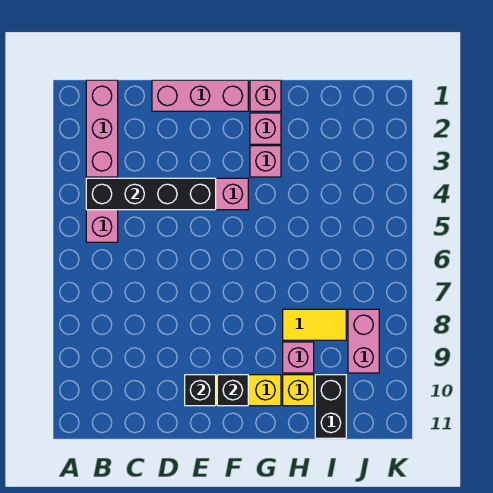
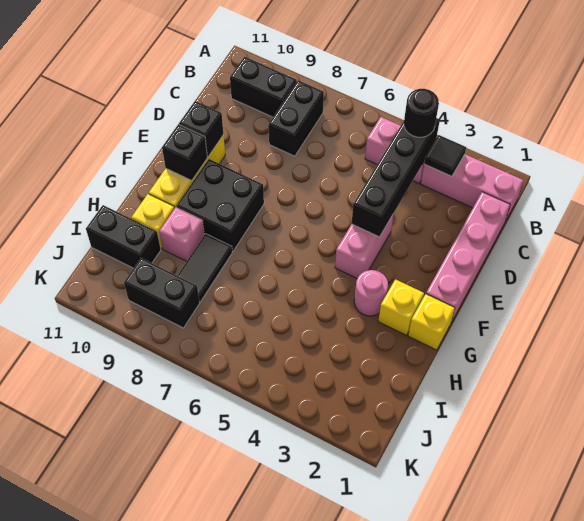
none -> black tile B3 level 2
none -> black round brick B4 level 3
none -> black brick B8:C8 level 1
none -> black brick B9:B10 level 1
pink brick D1:F1 level 1 -> pink brick C1:F1 level 1
none -> black brick F8:G9 level 1
pink brick G1 level 1 -> yellow brick G1 level 1
pink brick G2 level 1 -> yellow brick G2 level 1
pink brick G3 level 1 -> pink round brick G3 level 1
yellow tile H8:I8 level 1 -> black tile H8:I8 level 1
pink brick J8:J9 level 1 -> black brick J8:J9 level 1

